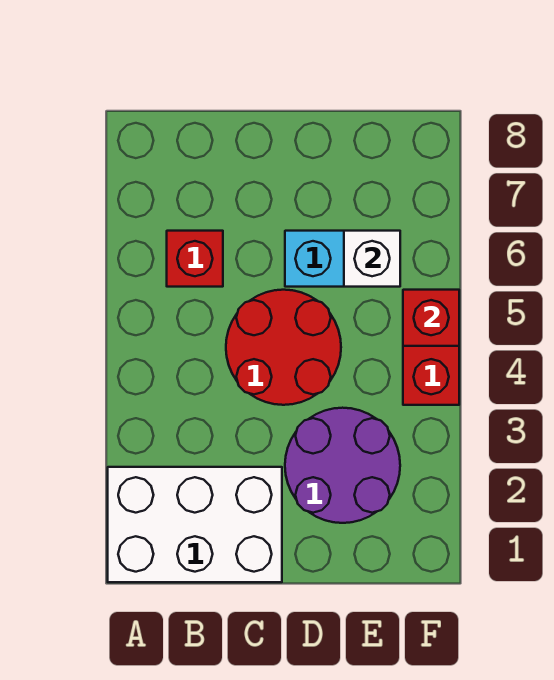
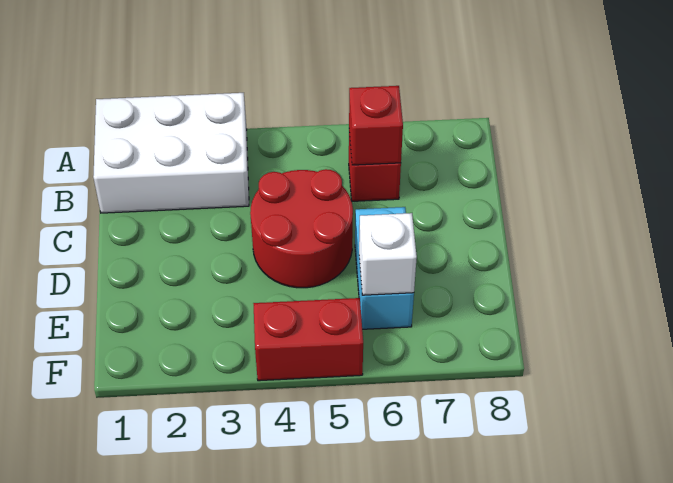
white brick A1:C2 level 1 -> white brick A1:B3 level 1
purple round brick D2:E3 level 1 -> none
red brick F5 level 2 -> red brick B6 level 2

